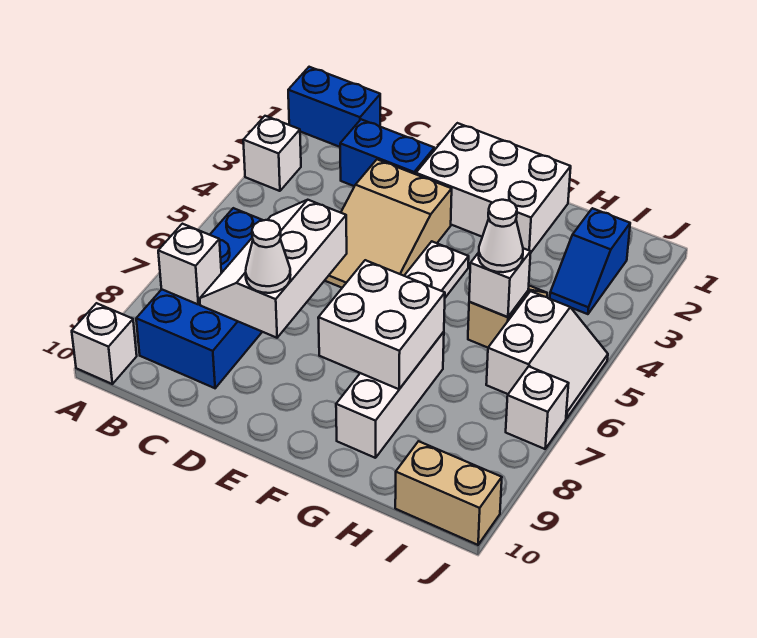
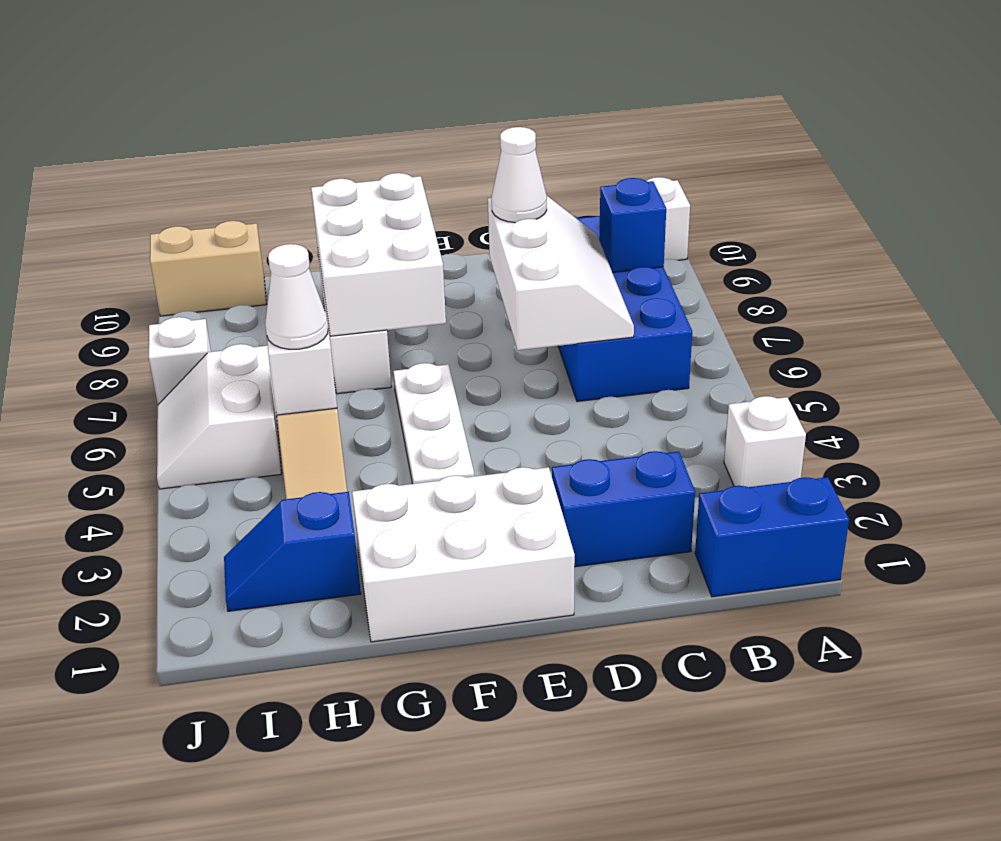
white brick B8 level 2 -> blue brick B8 level 2
tan slope D3:E5 level 1 top 3 -> none
white brick F7:G8 level 2 -> white brick F7:G9 level 2
blue slope I2:I3 level 1 top 2 -> blue slope H2:I2 level 1 top H

